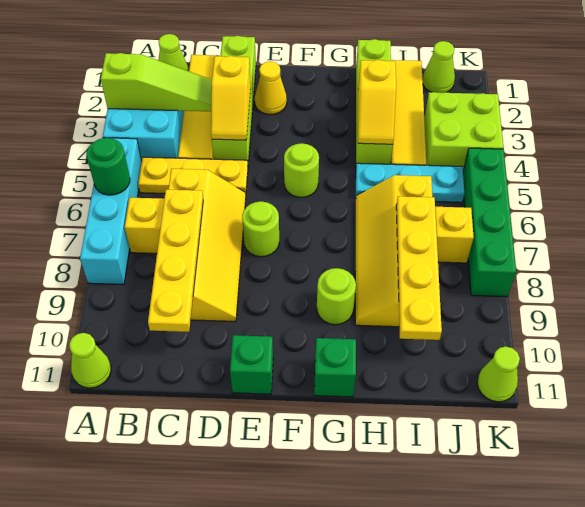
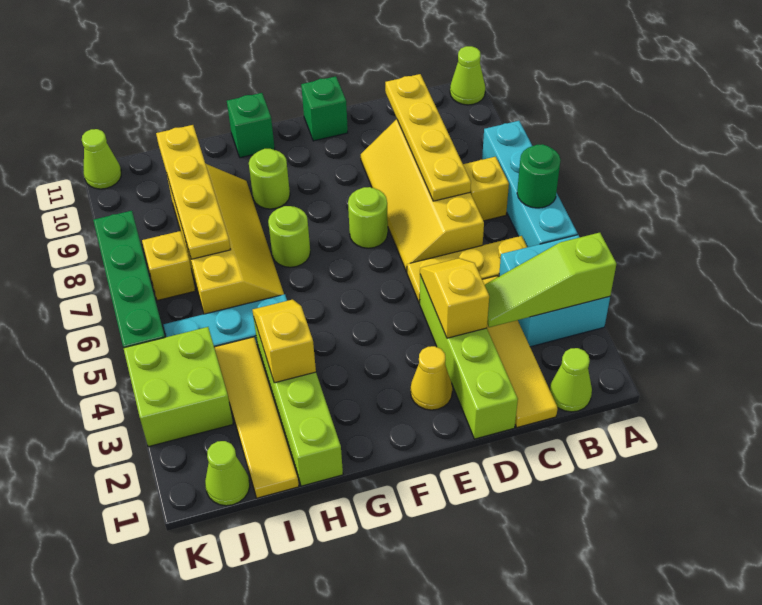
lime round brick F5 level 1 -> lime round brick G7 level 1

